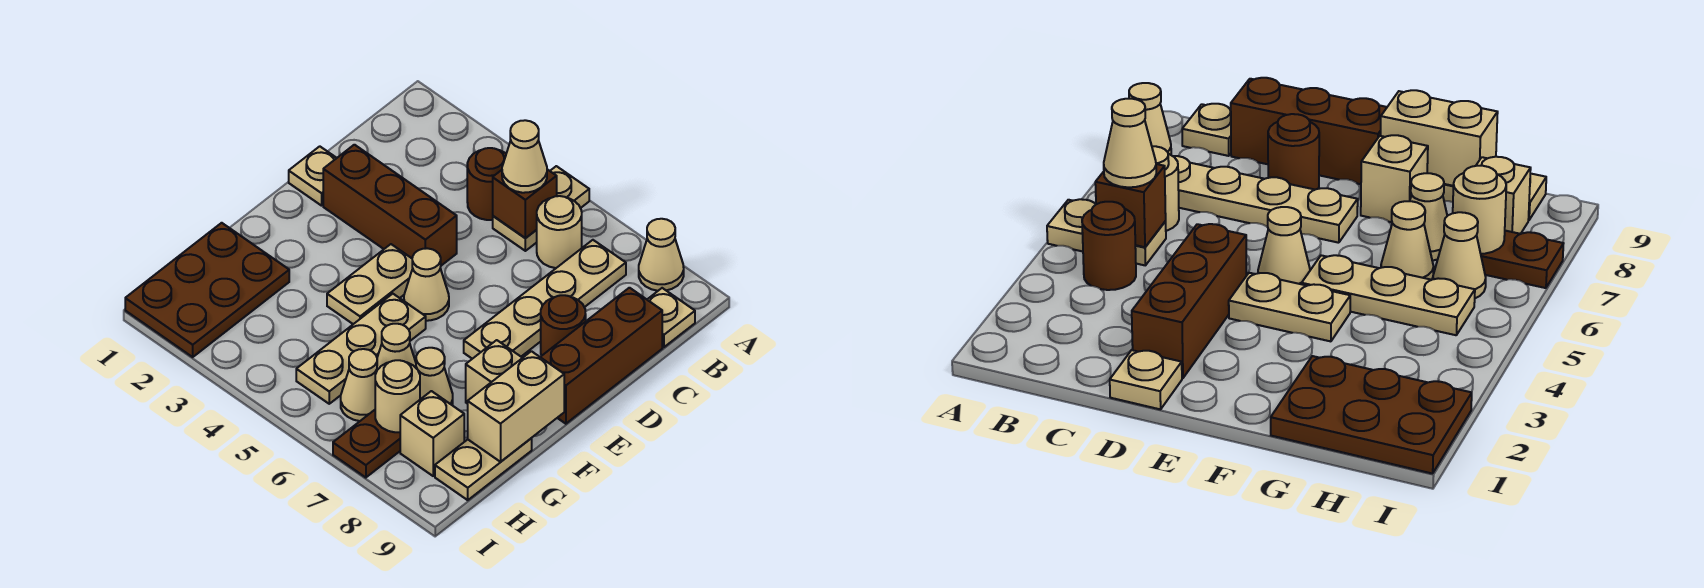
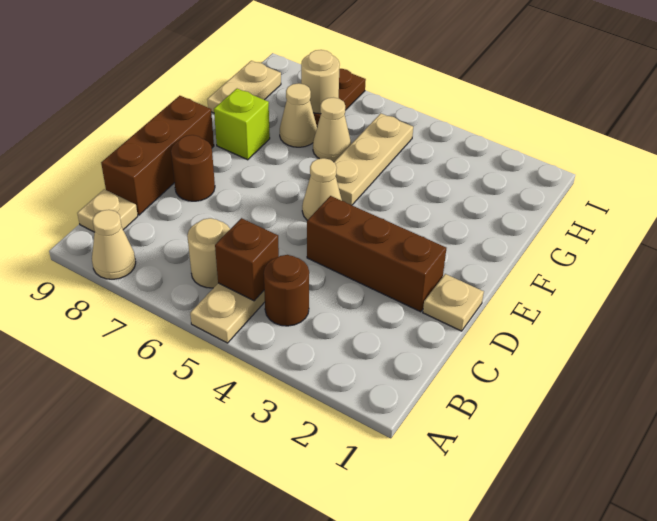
tan cone B5 level 3 -> none
tan plate B7:E7 level 1 -> none
tan plate E4:F4 level 1 -> none
tan brick F8 level 1 -> lime brick F8 level 1
tan brick F9:G9 level 2 -> none
brown plate G1:I2 level 1 -> none
tan cone H6 level 1 -> none
tan brick H8 level 1 -> none

